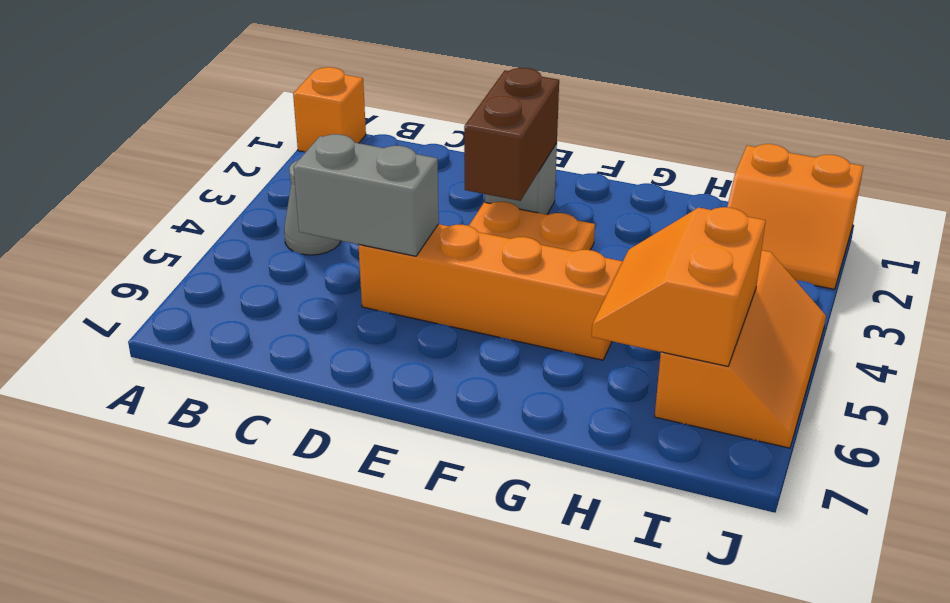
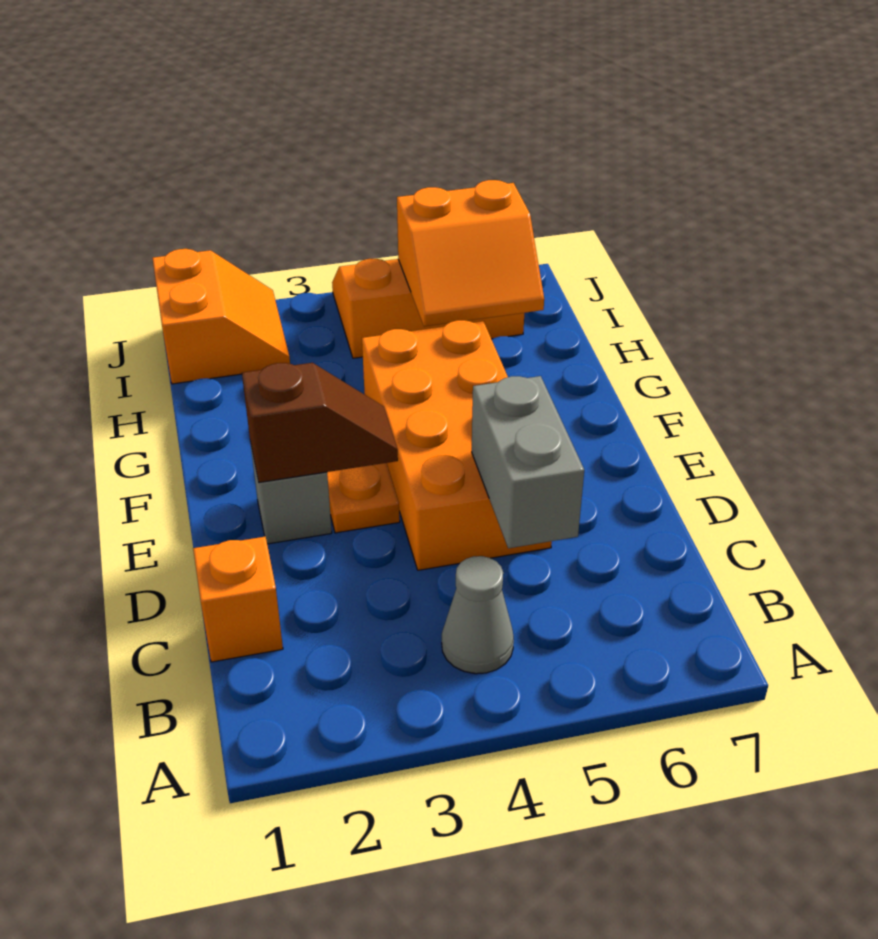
orange brick A1 level 1 -> orange brick C1 level 1
orange brick D5:G5 level 1 -> orange brick D4:G5 level 1
brown brick E2:E3 level 2 -> brown slope E2:E3 level 2 top 2

